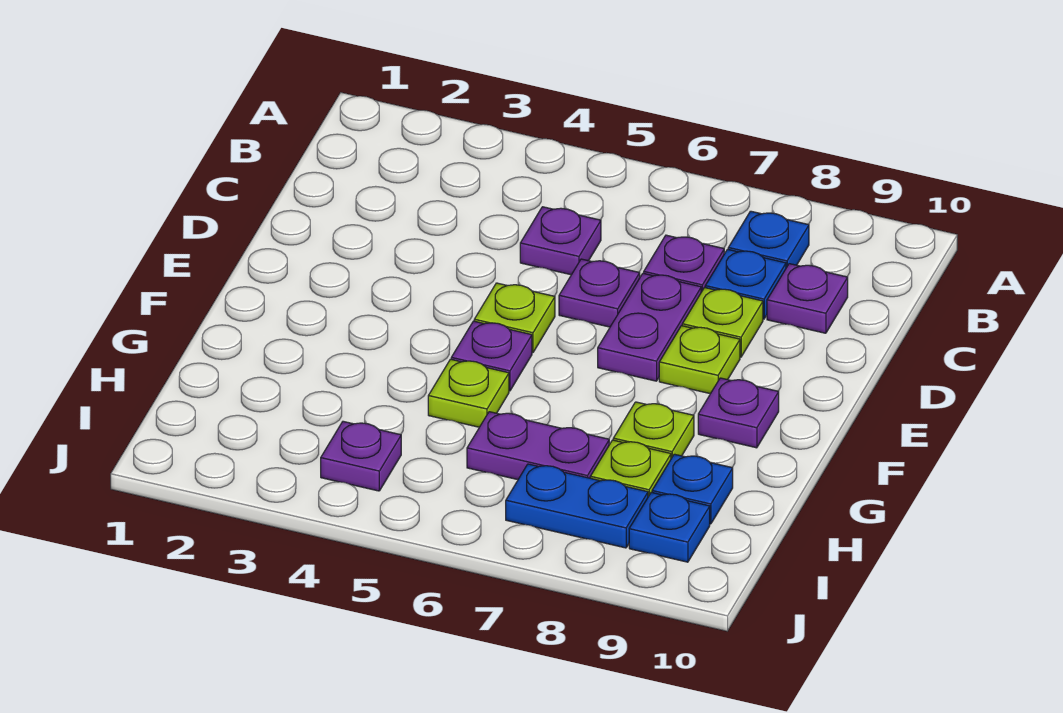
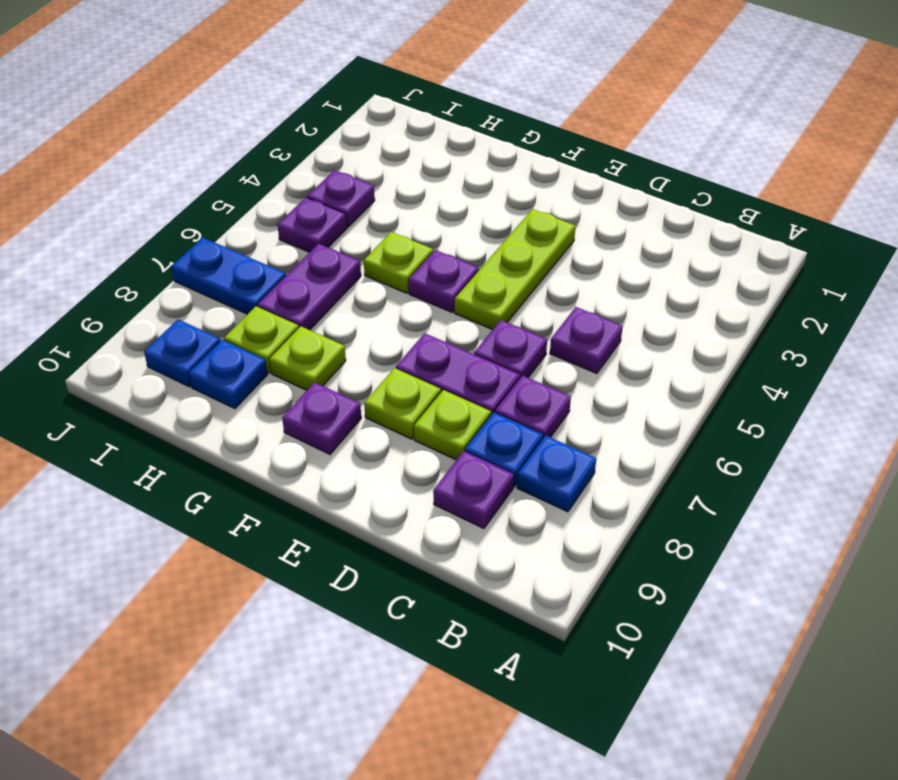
lime plate E5 level 1 -> lime plate E3:E5 level 1
none -> purple plate I5 level 1
blue plate I7:I8 level 1 -> blue plate I7:J7 level 1

